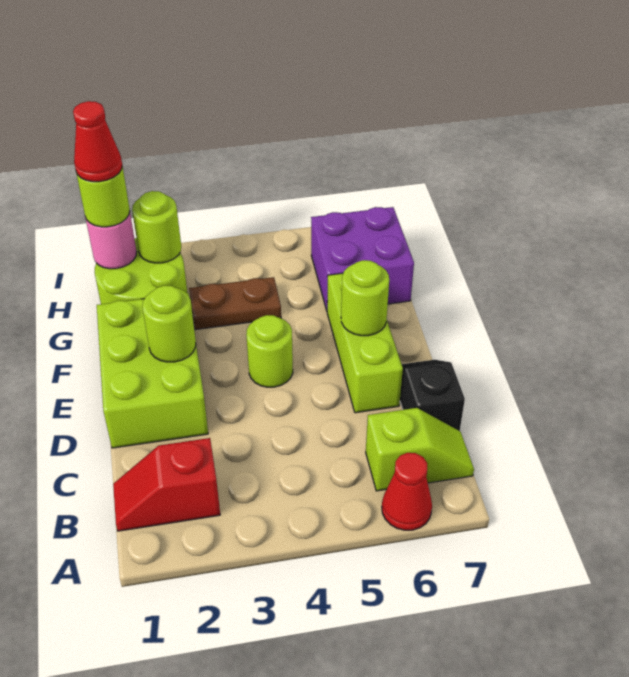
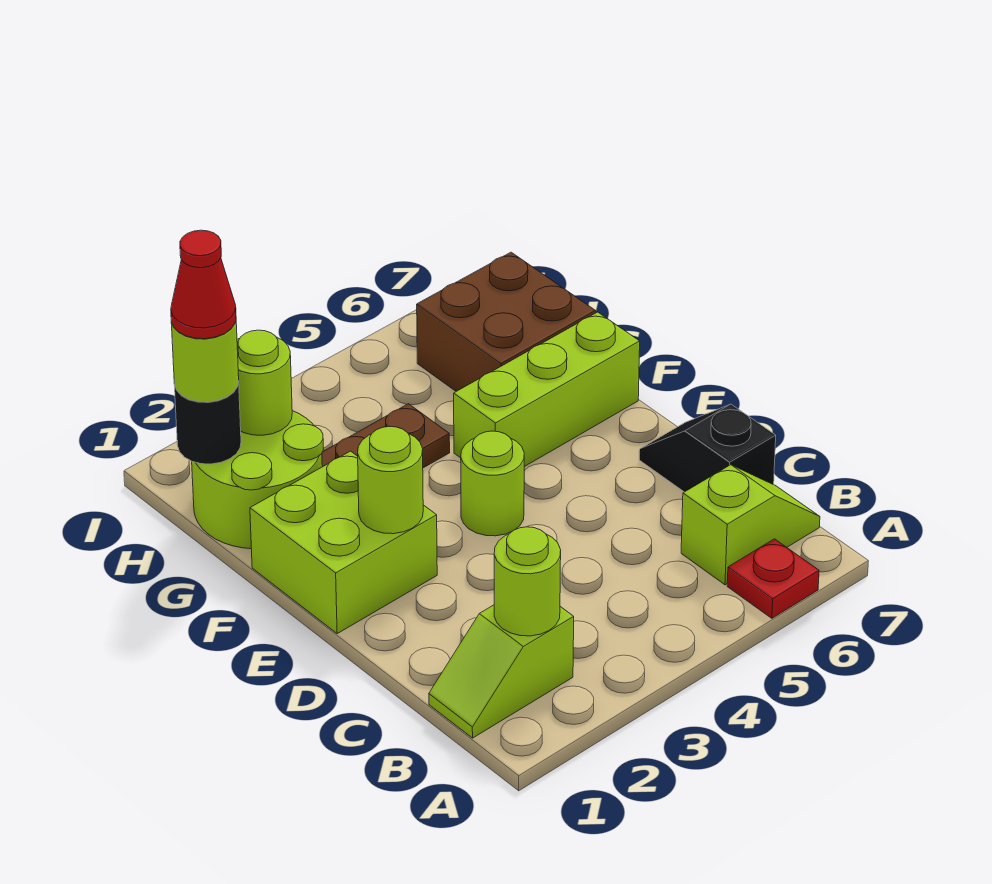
red cone A6 level 1 -> red plate A6 level 1
red slope B1:B2 level 1 top 2 -> lime slope B1:B2 level 1 top 2
lime brick D1:F2 level 1 -> lime brick E1:F2 level 1
lime brick D6:F6 level 1 -> lime brick F5:F7 level 1
lime round brick E6 level 2 -> lime round brick B2 level 2
purple brick G6:H7 level 1 -> brown brick G6:H7 level 1
pink round brick H1 level 2 -> black round brick H1 level 2

